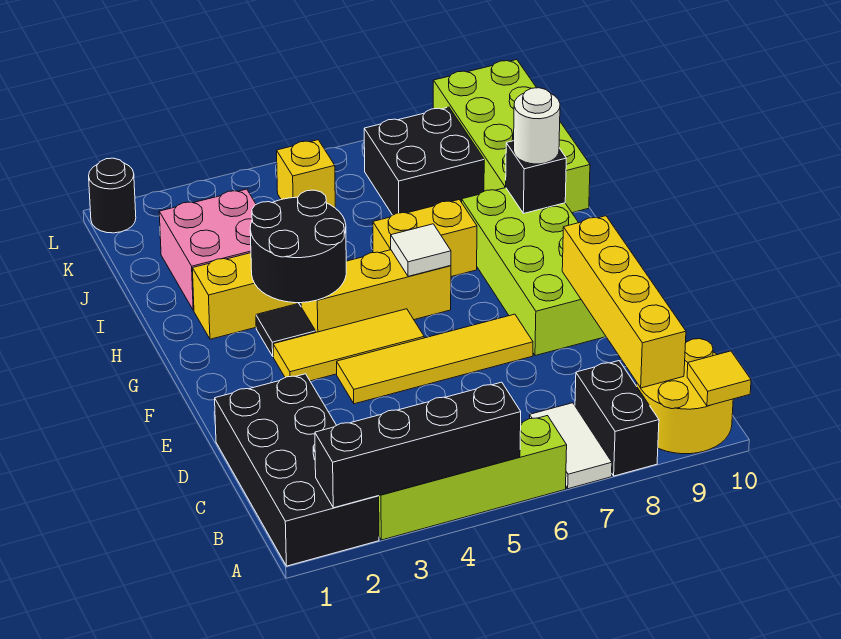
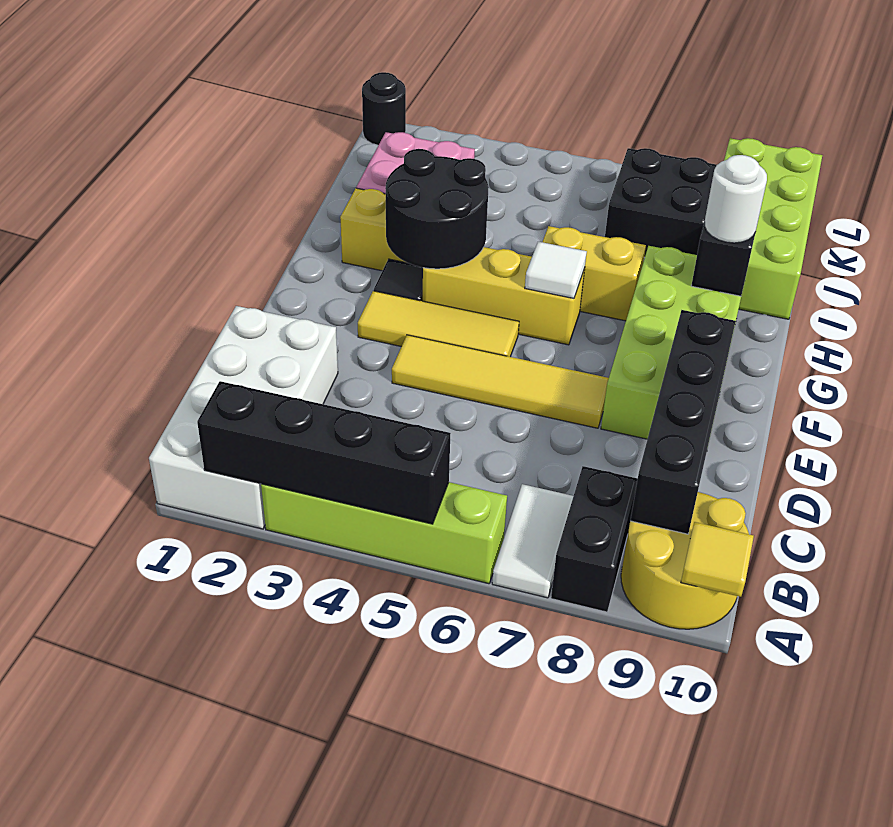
black brick A1:D2 level 1 -> white brick A1:D2 level 1
yellow brick B9:E9 level 2 -> black brick B9:E9 level 2
yellow brick K5 level 1 -> none

